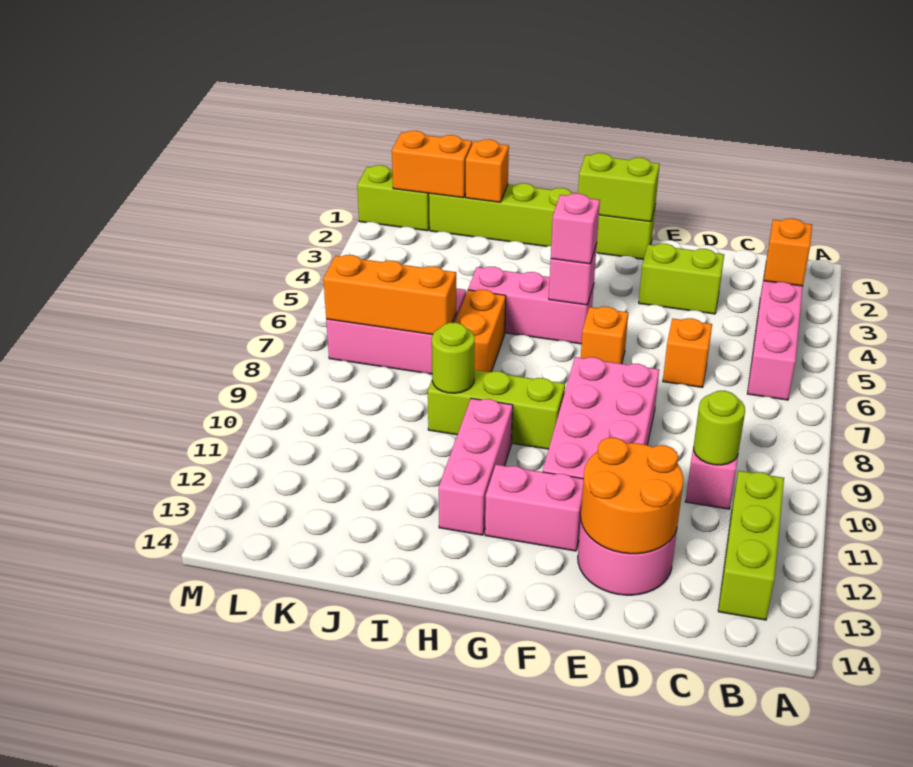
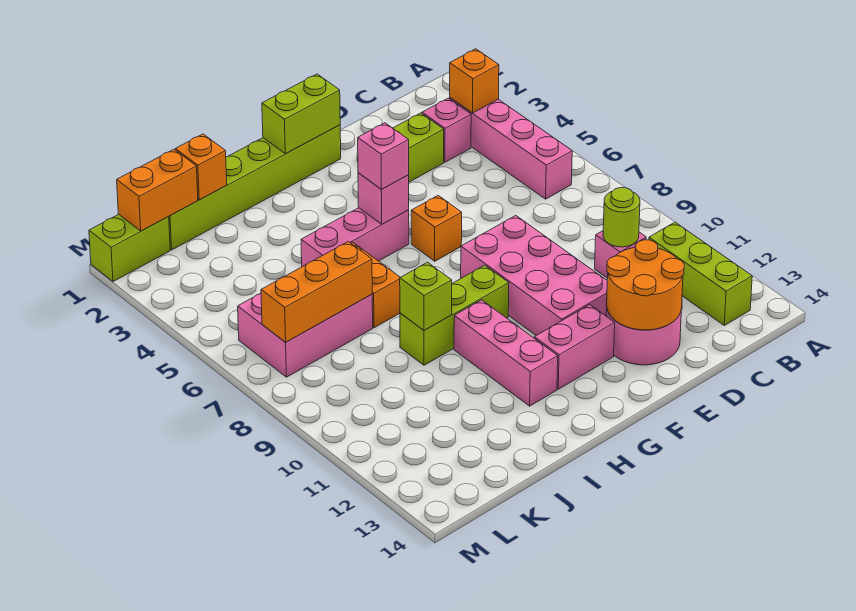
none -> pink brick C3 level 1
orange brick D6 level 1 -> none
lime round brick I9 level 2 -> lime brick I9 level 2

